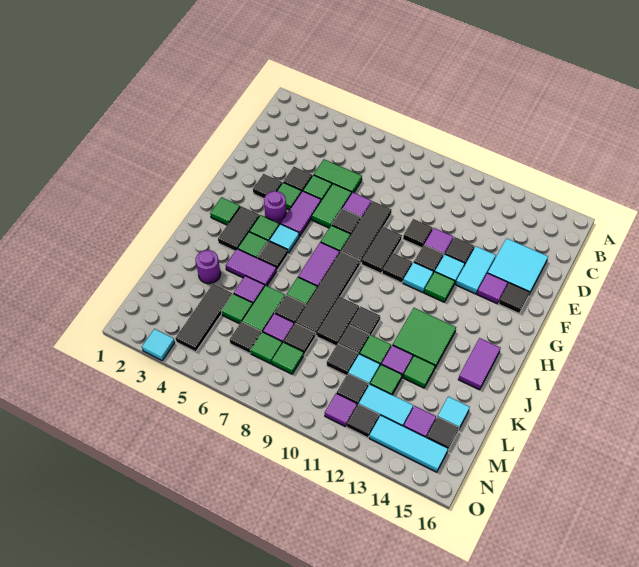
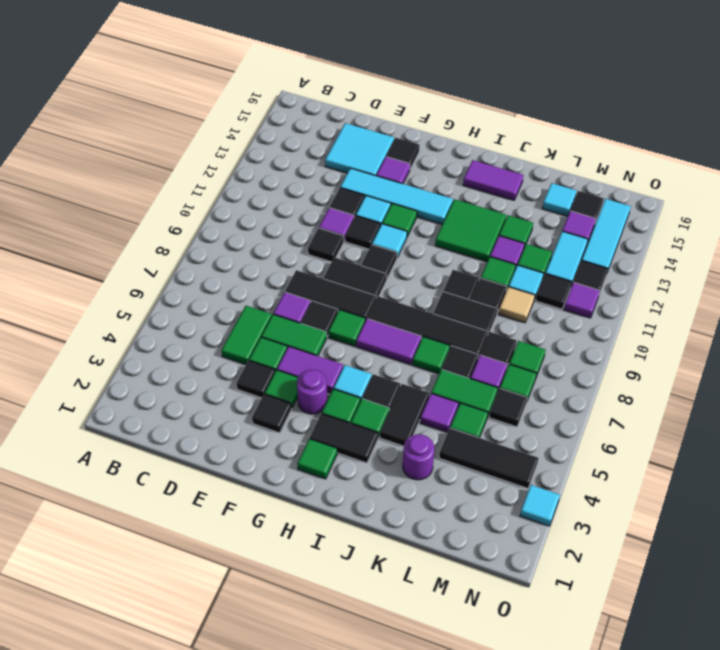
cyan tile E13:F13 level 1 -> cyan tile E13:H13 level 1
purple tile J4:J5 level 1 -> black tile J4:J5 level 1
black tile L10 level 1 -> tan tile L10 level 1

